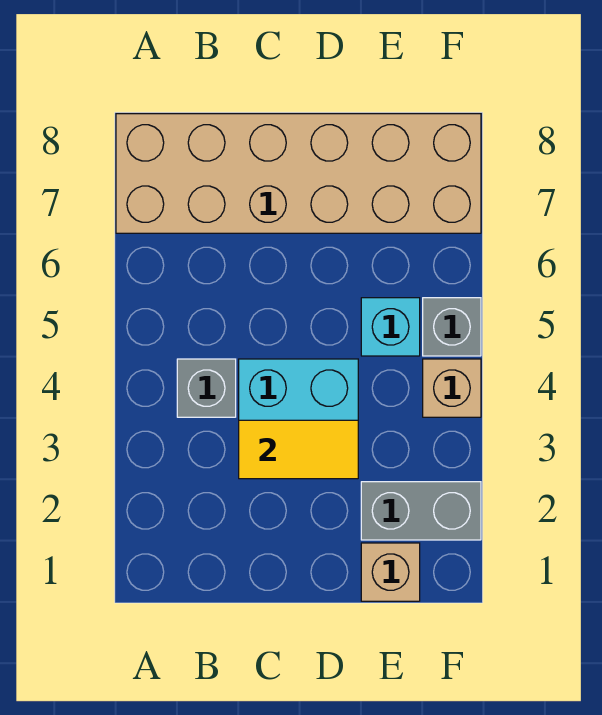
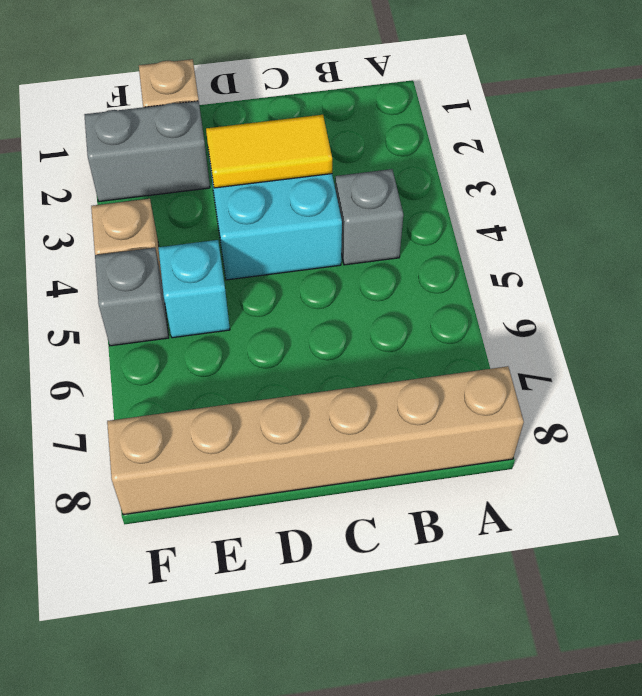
tan brick A7:F8 level 1 -> tan brick A8:F8 level 1

